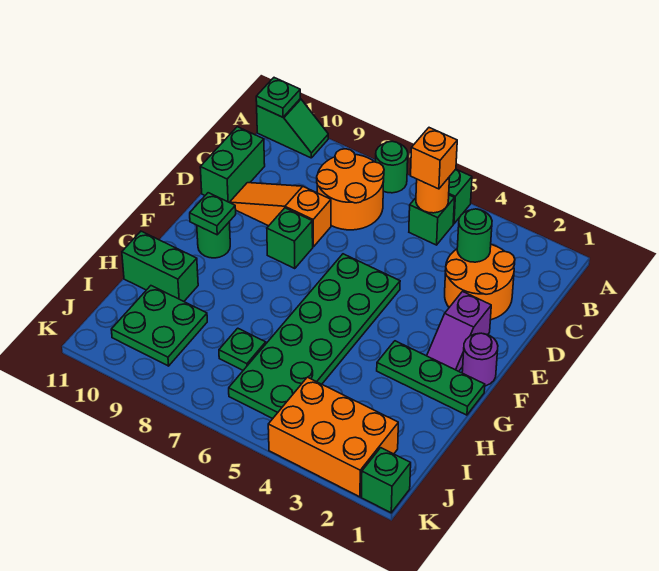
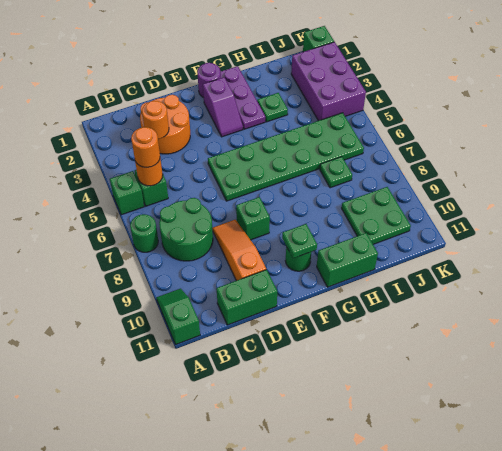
green plate A11 level 2 -> green plate H3 level 1
orange brick B5 level 3 -> orange round brick B5 level 3
orange round brick B7:C8 level 1 -> green round brick B7:C8 level 1
green round brick C3 level 2 -> orange round brick C3 level 2
orange slope D8:D10 level 1 top 8 -> orange slope D8:D10 level 1 top 10
purple slope E2:F2 level 1 top E -> purple slope F2:F3 level 1 top 2
green plate G1:G3 level 1 -> purple plate G1:G3 level 1
green brick H10:H11 level 1 -> green brick G11:H11 level 1
orange brick J2:K4 level 1 -> purple brick J2:K4 level 1

